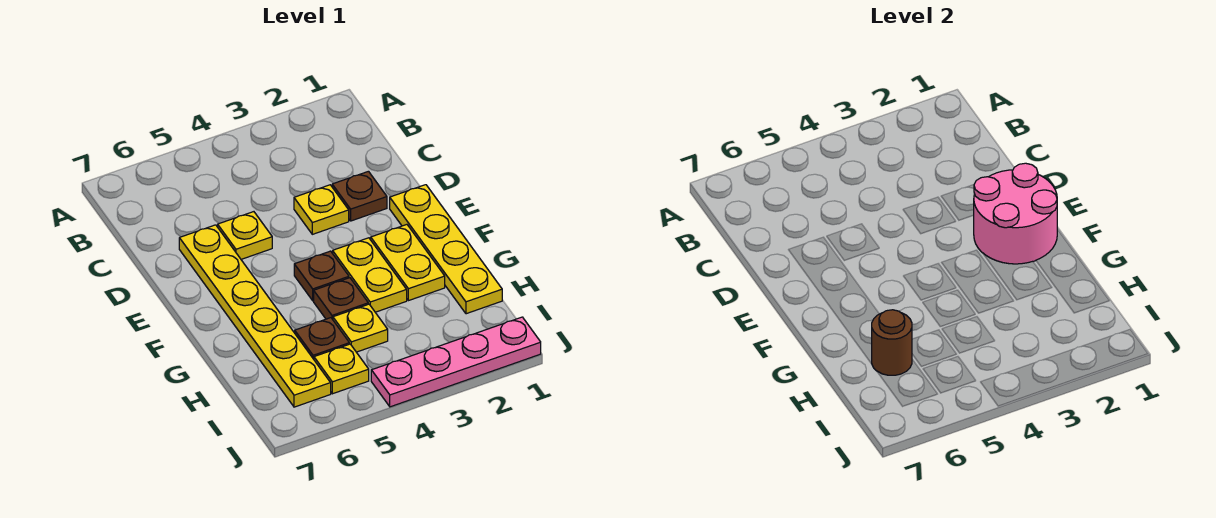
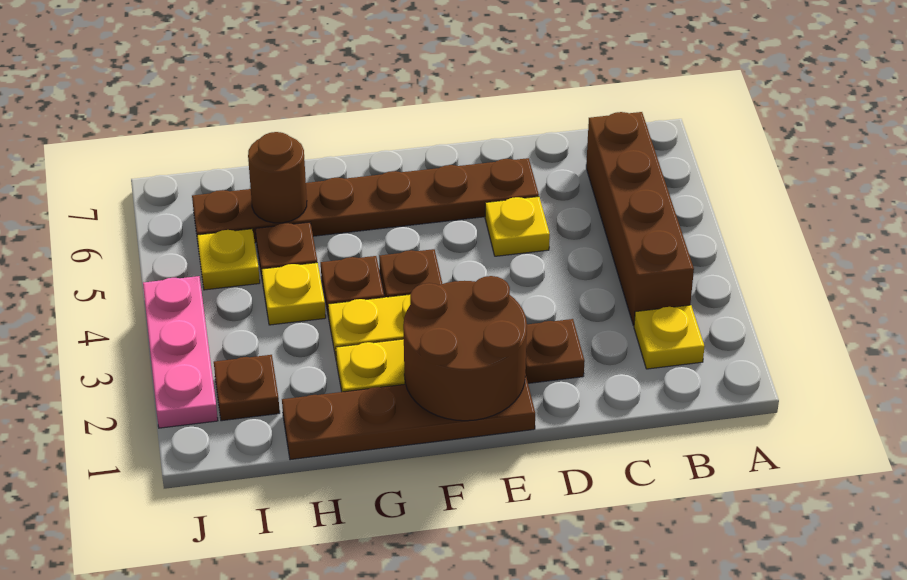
none -> brown brick B3:B6 level 1
yellow plate D3 level 1 -> yellow plate B2 level 1
yellow plate D6:I6 level 1 -> brown plate D6:I6 level 1
yellow plate E1:H1 level 1 -> brown plate E1:H1 level 1
pink round brick E1:F2 level 2 -> brown round brick E1:F2 level 2
none -> brown plate I2 level 1
pink plate J1:J4 level 1 -> pink plate J2:J4 level 1

